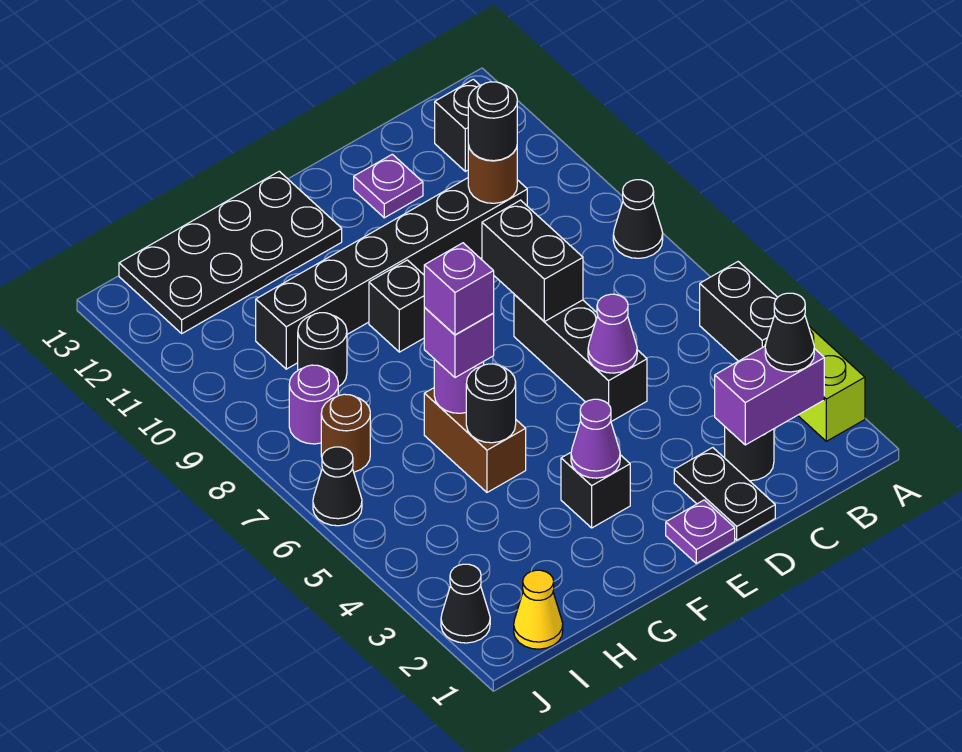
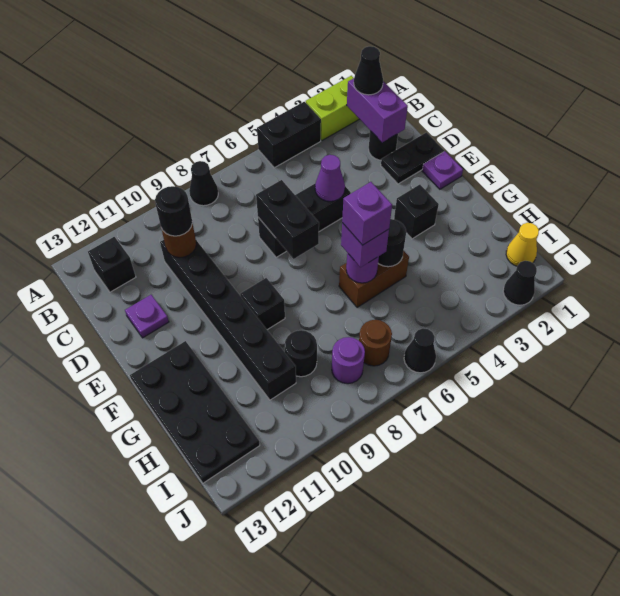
black brick D7:D8 level 2 -> black brick D7:E7 level 2
purple cone F3 level 2 -> none

